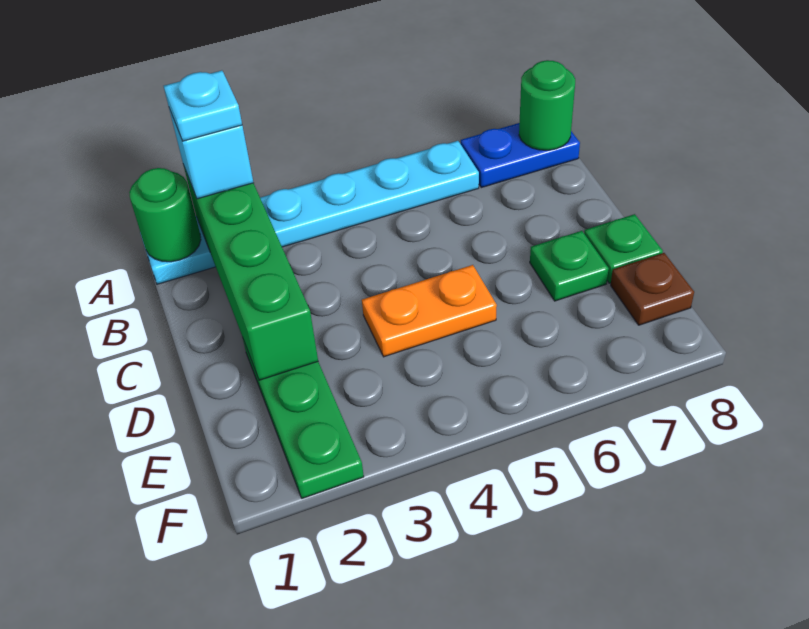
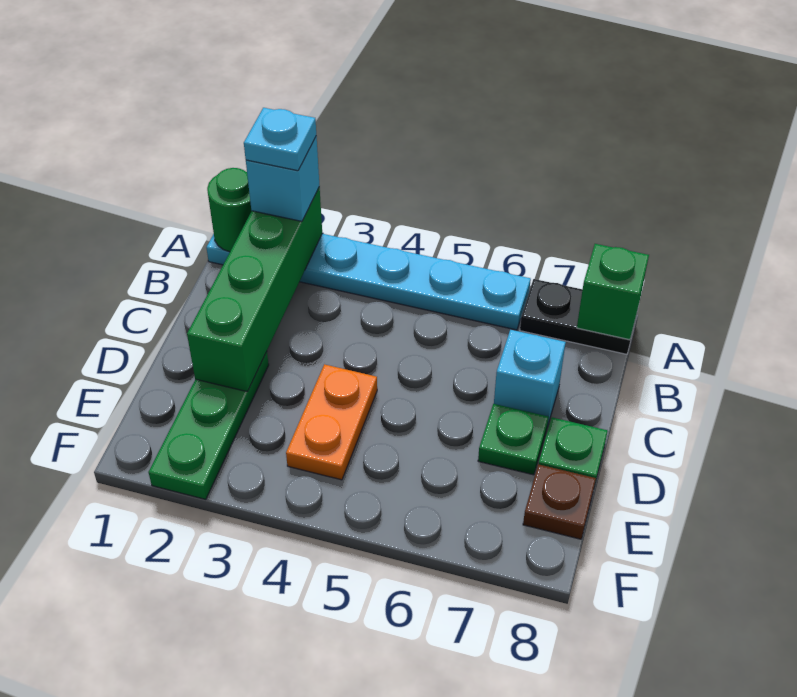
blue plate A7:A8 level 1 -> black plate A7:A8 level 1
green round brick A8 level 2 -> green brick A8 level 2
none -> cyan brick C7 level 1
orange plate D4:D5 level 1 -> orange plate D4:E4 level 1

